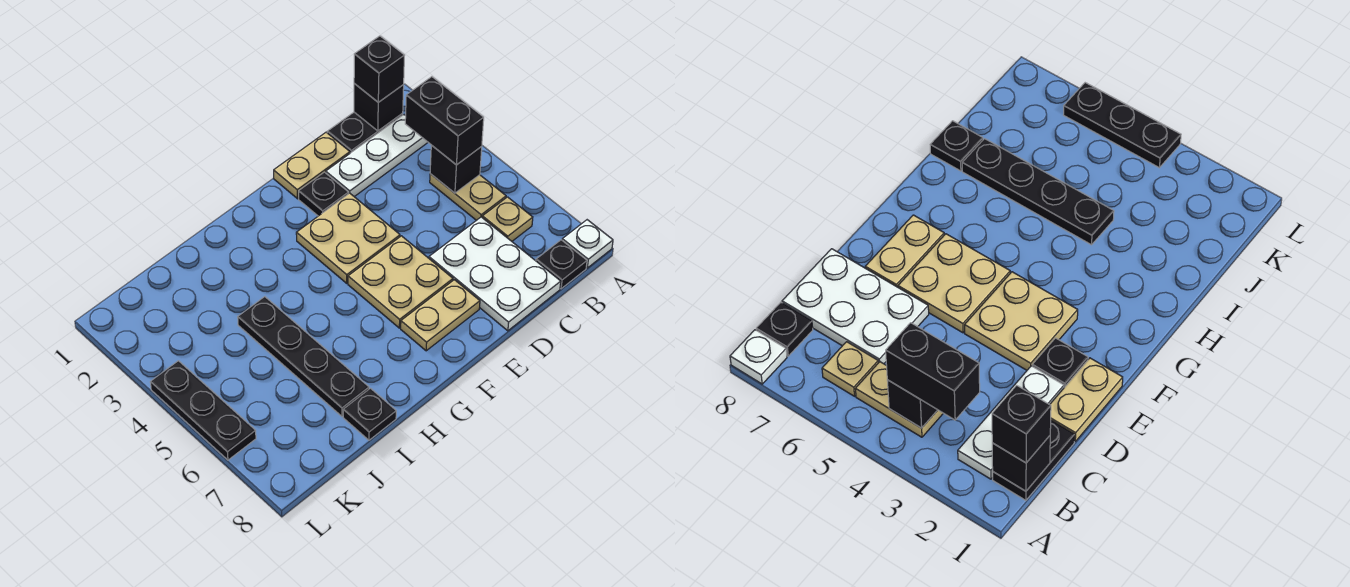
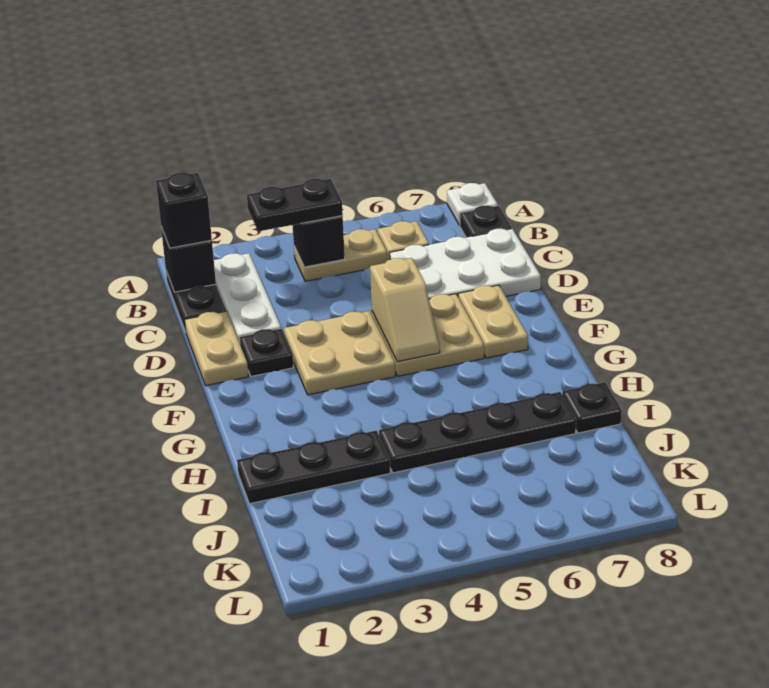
black brick B3:B4 level 3 -> black plate B3:B4 level 3
none -> tan slope E5:F5 level 2 top E
black plate L4:L6 level 1 -> black plate I1:I3 level 1

